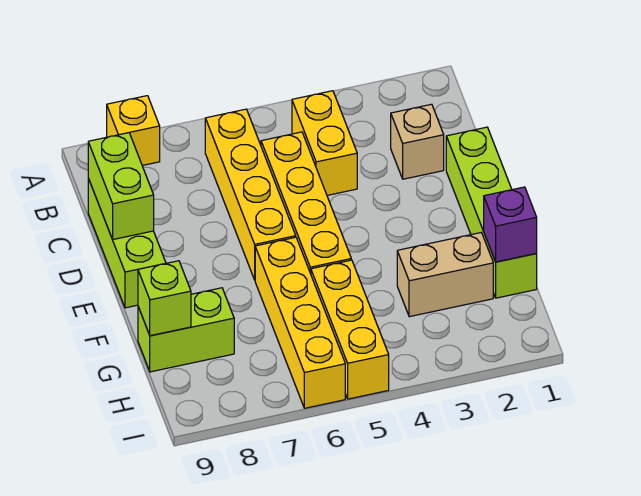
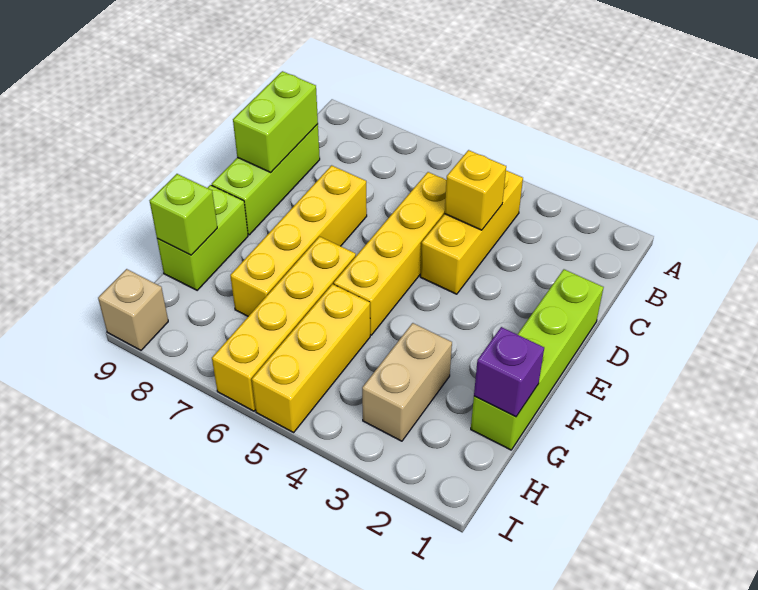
yellow brick A8 level 1 -> yellow brick C4 level 2
yellow brick B4:C4 level 1 -> yellow brick B4:D4 level 1
yellow brick B6:E6 level 1 -> yellow brick D7:G7 level 1
tan brick C2 level 1 -> tan brick I9 level 1
tan brick G2:G3 level 1 -> tan brick G3:H3 level 1
lime brick G8:G9 level 1 -> lime brick F9:G9 level 1

